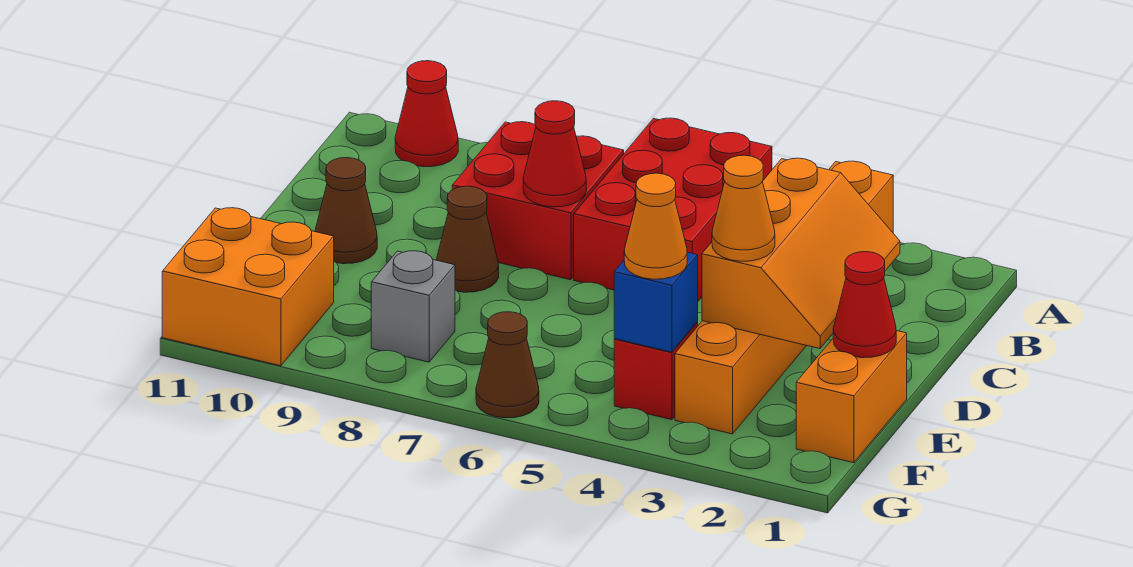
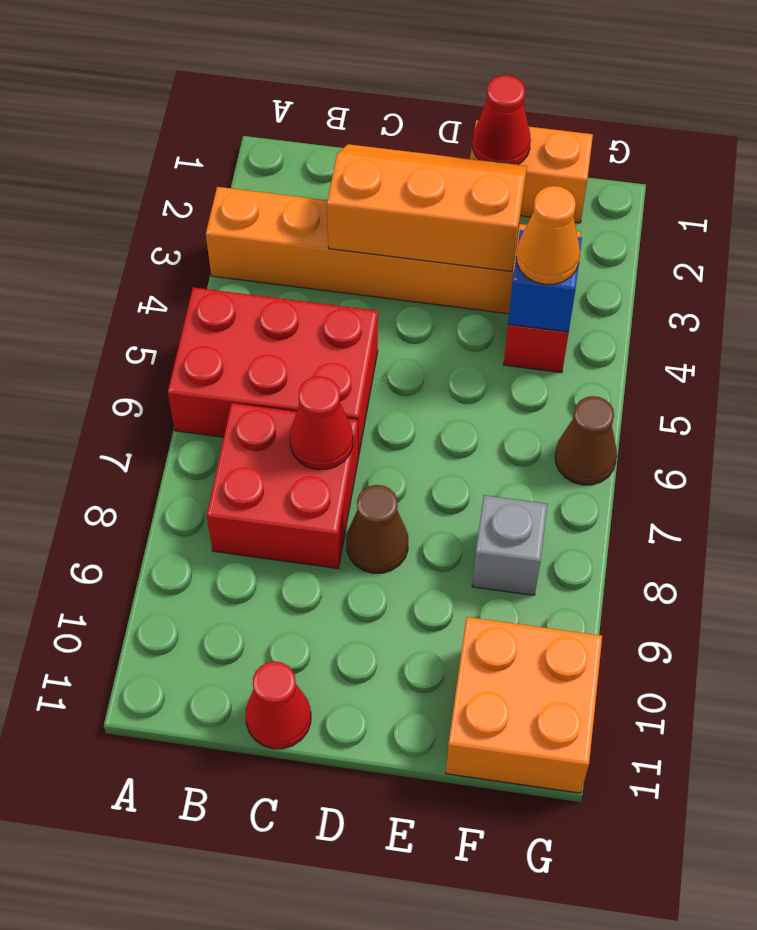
red cone A10 level 1 -> red cone C11 level 1
brown cone D10 level 1 -> none
orange cone E3 level 3 -> none

